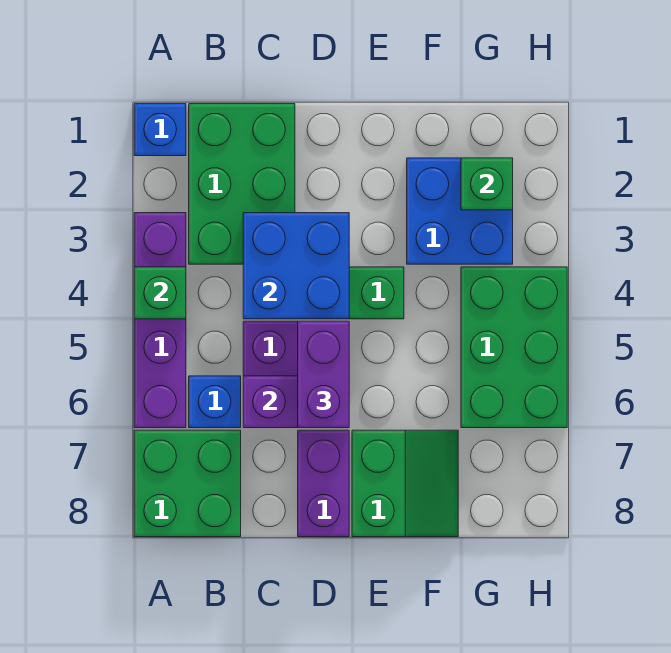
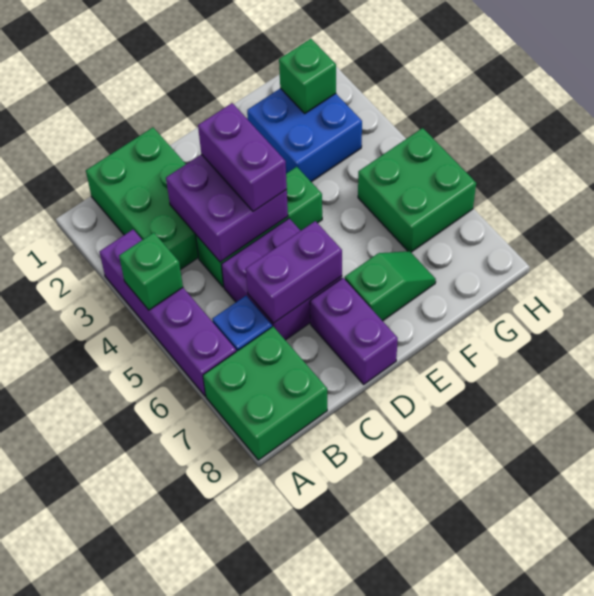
blue brick A1 level 1 -> none
blue brick C3:D4 level 2 -> purple brick C3:D4 level 2
purple brick D5:D6 level 3 -> purple brick D3:D4 level 3
green slope E7:F8 level 1 top E -> green slope E7:F7 level 1 top E
green brick G4:H6 level 1 -> green brick G5:H6 level 1

